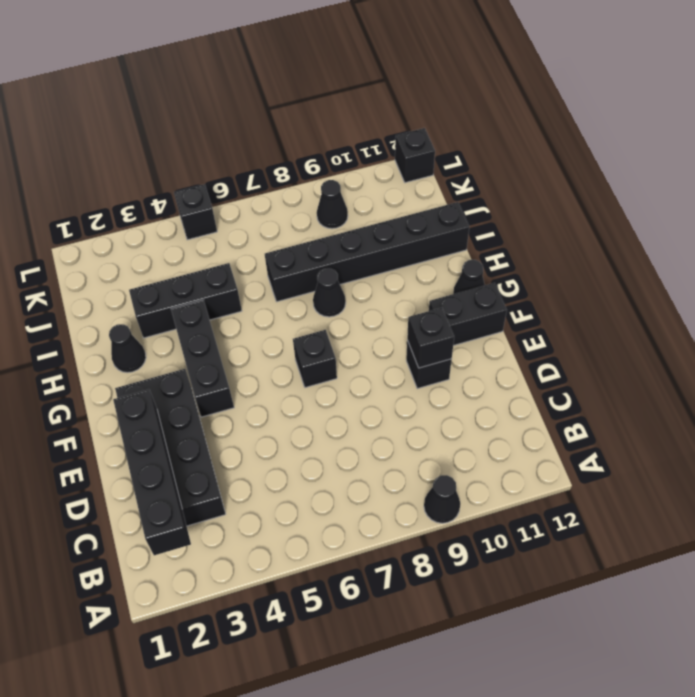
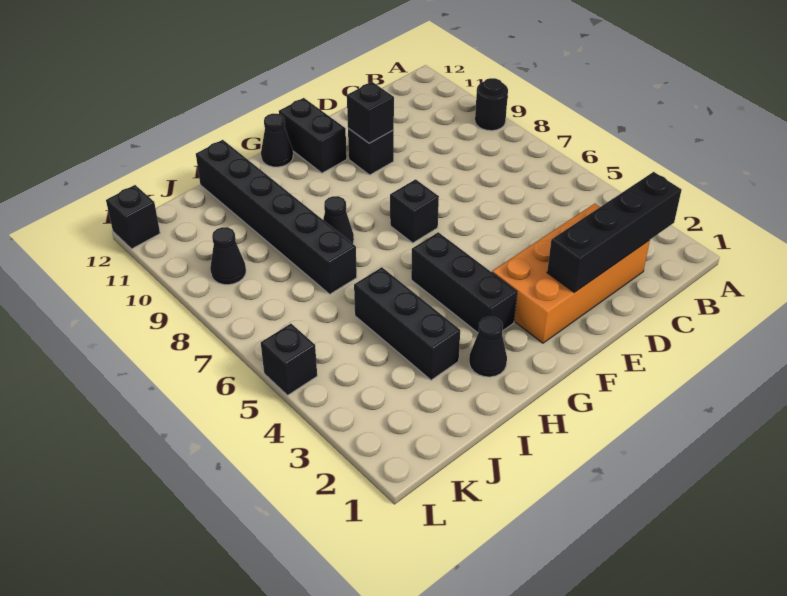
black cone A9 level 1 -> black round brick A9 level 1
black brick C2:F3 level 1 -> orange brick C2:F3 level 1
black brick F4:H4 level 1 -> black brick G3:G5 level 1

